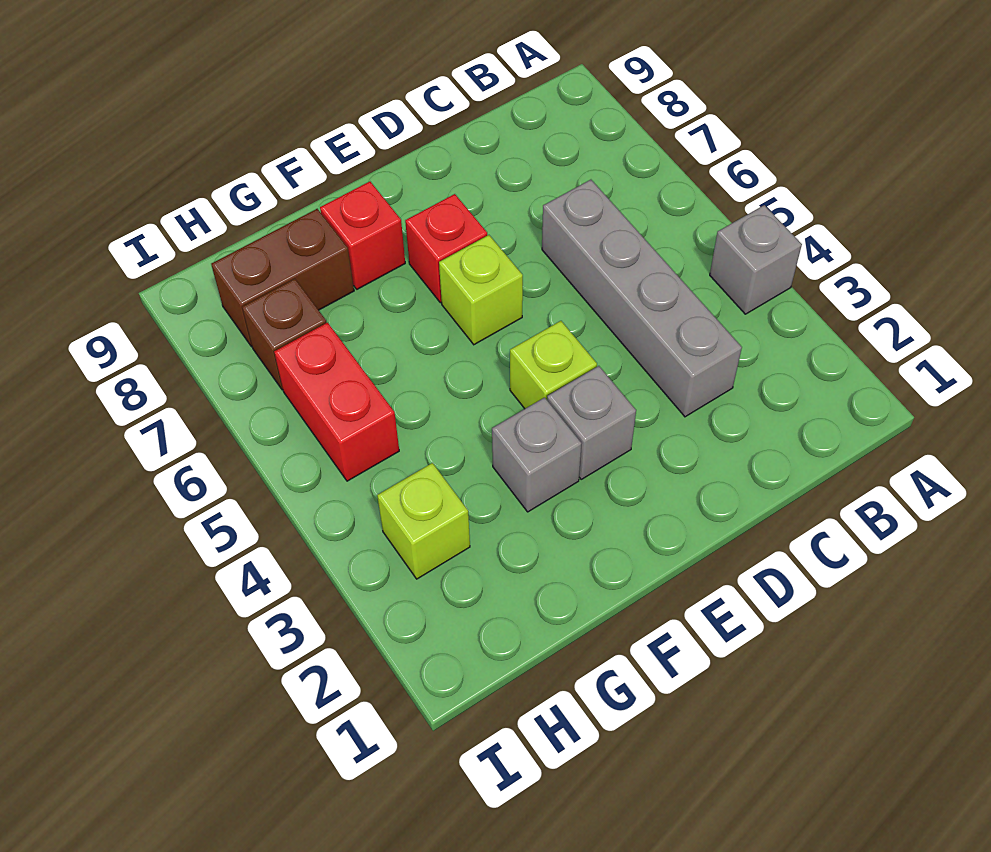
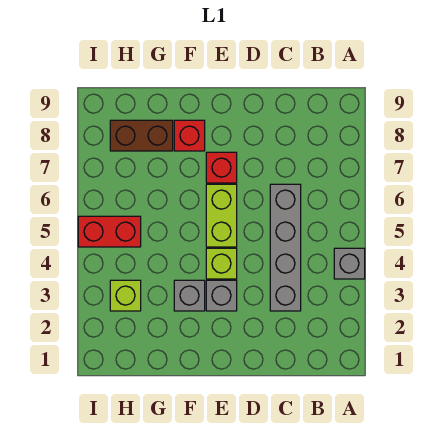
lime brick E6 level 1 -> lime brick E5:E6 level 1
red brick H5:H6 level 1 -> red brick H5:I5 level 1
brown brick H7 level 1 -> none

